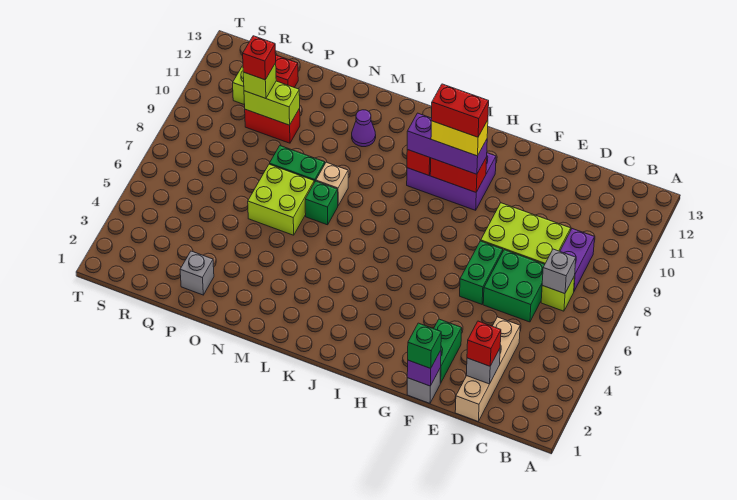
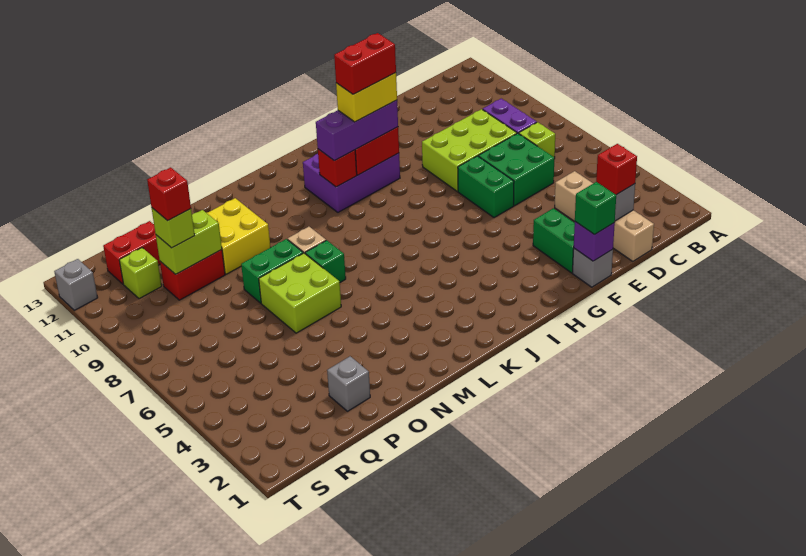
grey brick C7 level 2 -> grey brick T12 level 1
purple cone M11 level 1 -> none
none -> yellow brick N10:O11 level 1

